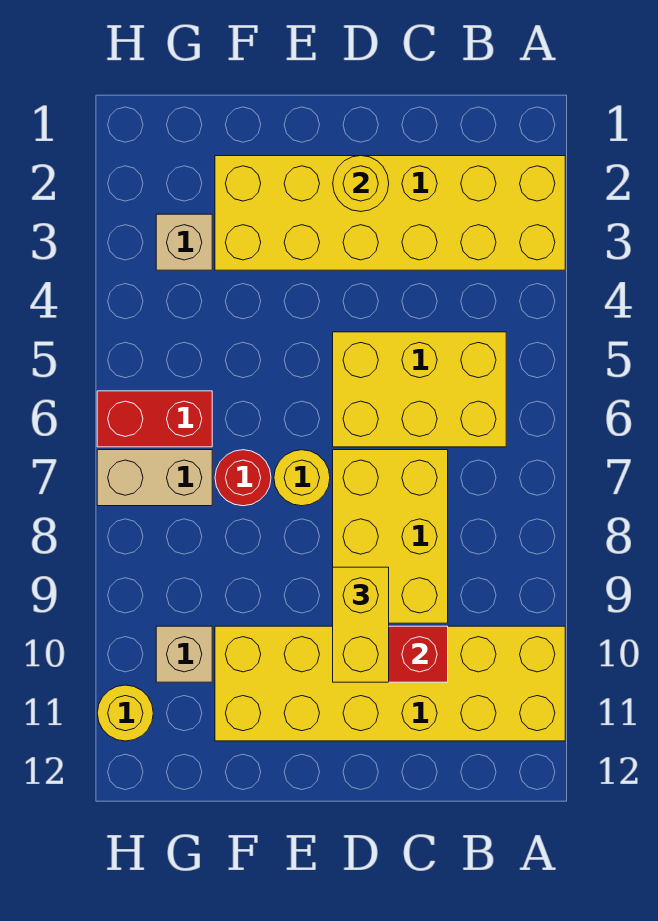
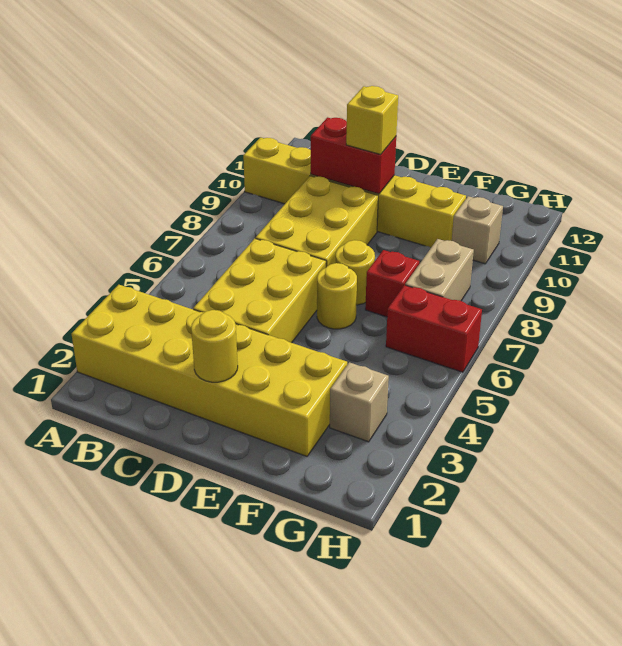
yellow brick A10:F11 level 1 -> yellow brick A10:F10 level 1
yellow brick B5:D6 level 1 -> yellow brick C4:D6 level 1
yellow brick D9:D10 level 3 -> yellow brick D10 level 3
red round brick F7 level 1 -> red brick F7 level 1
tan brick G7:H7 level 1 -> tan brick G7:G8 level 1
yellow round brick H11 level 1 -> yellow round brick E6 level 1

